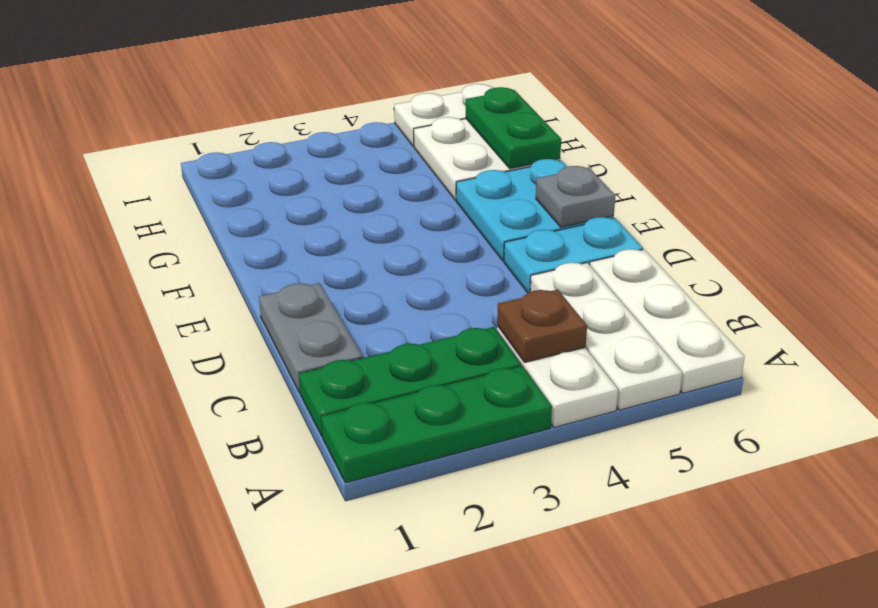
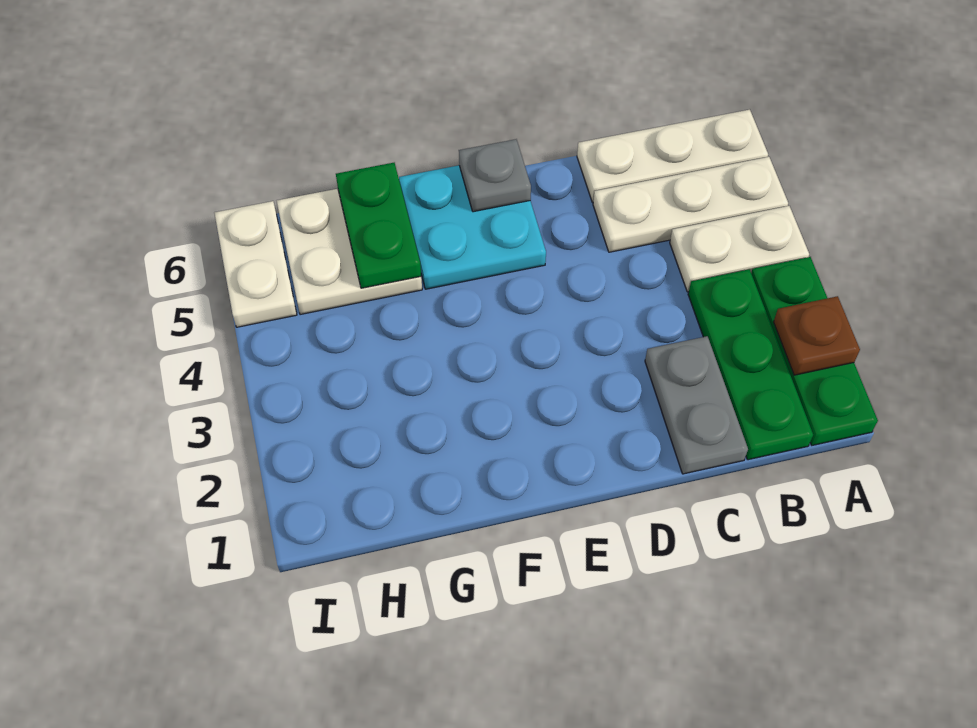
brown plate B4 level 2 -> brown plate A2 level 2
grey plate C1:D1 level 1 -> grey plate C1:C2 level 1
cyan plate D5:D6 level 1 -> none
green plate G6:H6 level 2 -> green plate G5:G6 level 2

